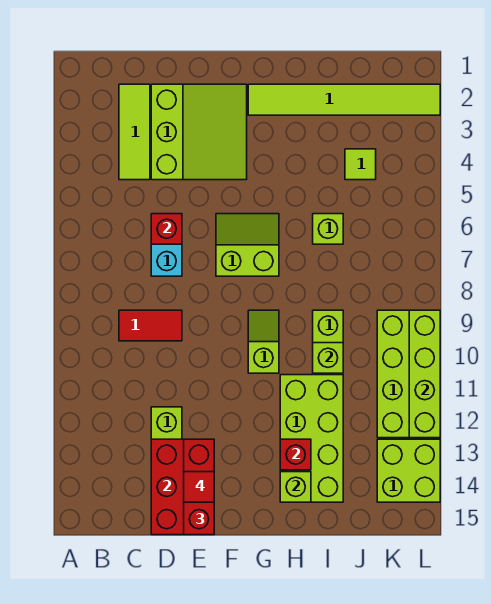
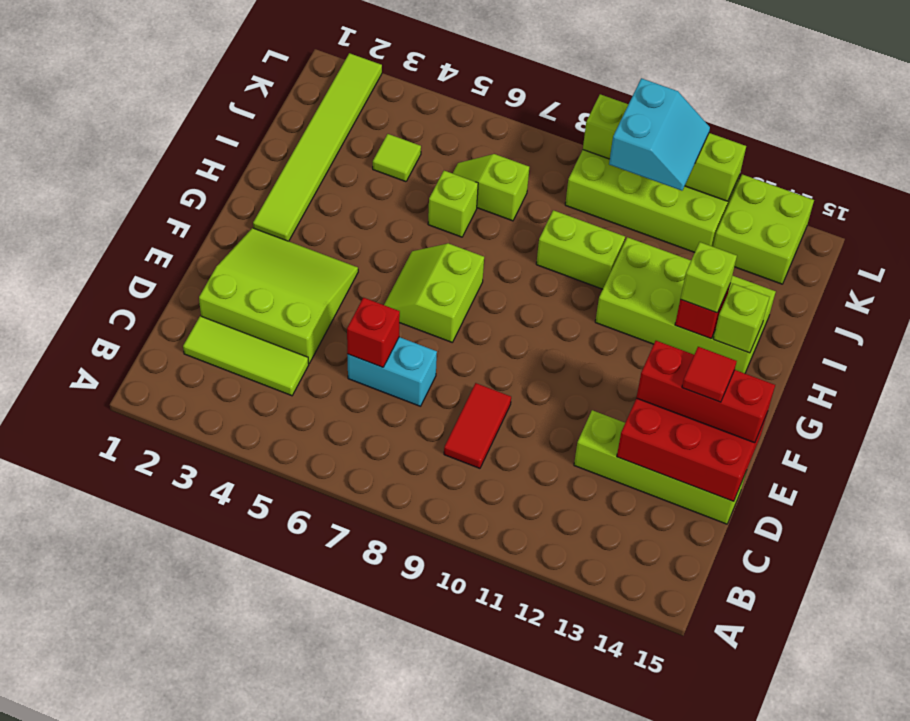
lime slope G9:G10 level 1 top 10 -> lime slope J6:J7 level 1 top 7
lime brick I10 level 2 -> lime brick H13 level 3
none -> cyan slope K10:L11 level 3 top 10

